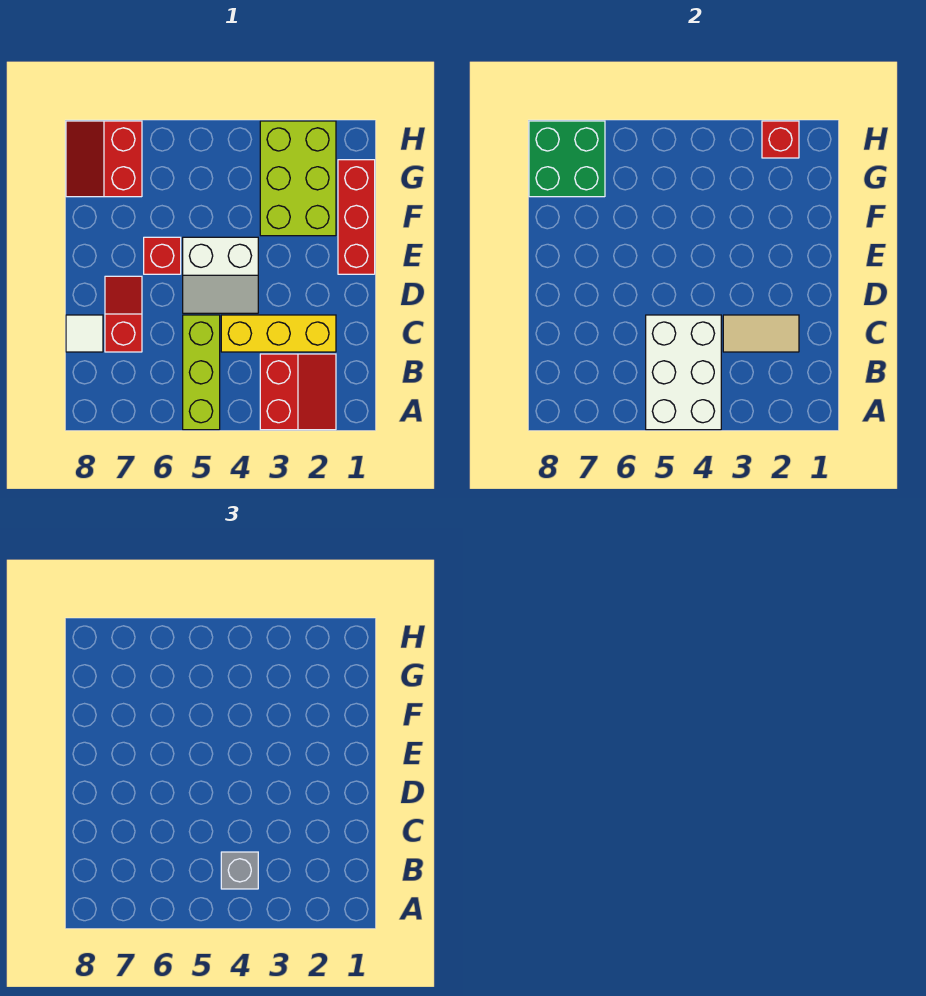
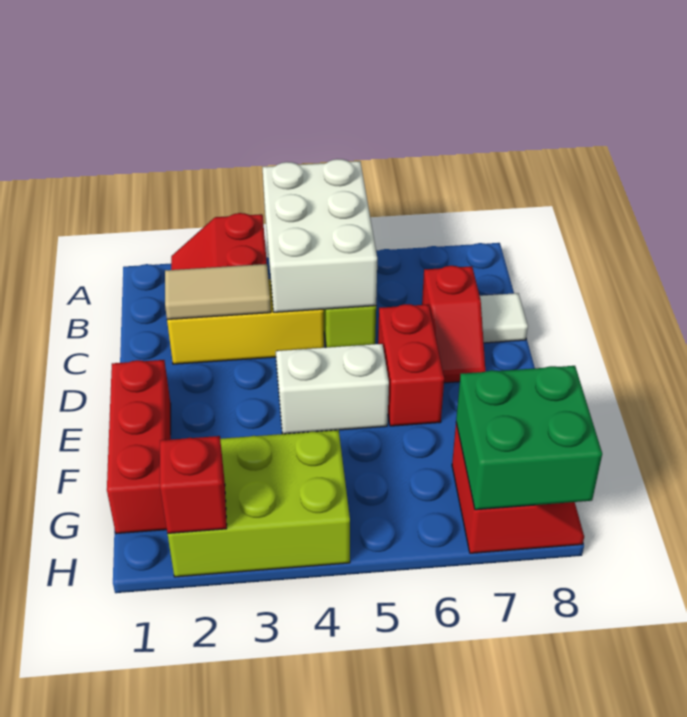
grey brick B4 level 3 -> none
red brick E6 level 1 -> red brick D6:E6 level 1
lime brick F2:H3 level 1 -> lime brick G2:H4 level 1

